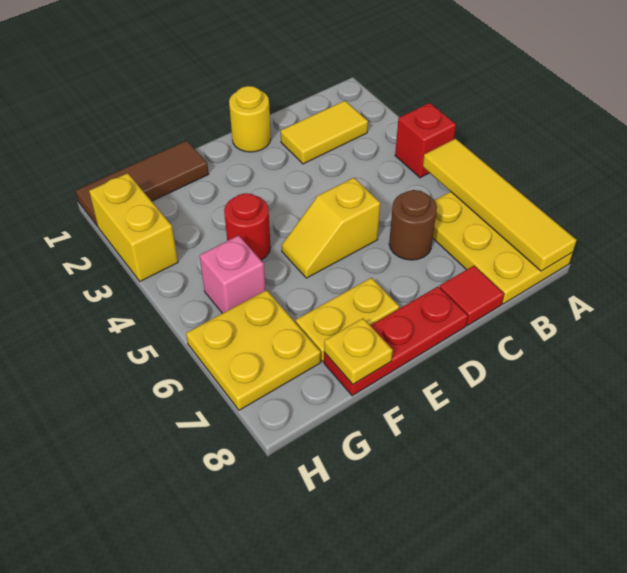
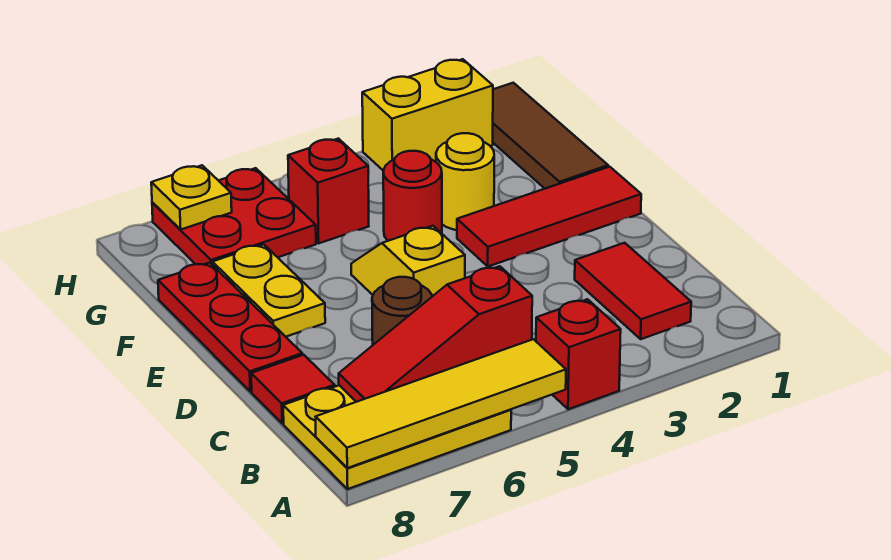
yellow tile B2:C2 level 1 -> red tile B2:C2 level 1
none -> red slope B5:B7 level 2 top 5
yellow round brick D1 level 1 -> yellow round brick F3 level 1
none -> red tile E1:E3 level 1
yellow plate F8 level 2 -> yellow plate H7 level 2
pink brick G5 level 1 -> red brick G5 level 1
yellow plate G6:H7 level 1 -> red plate G6:H7 level 1

